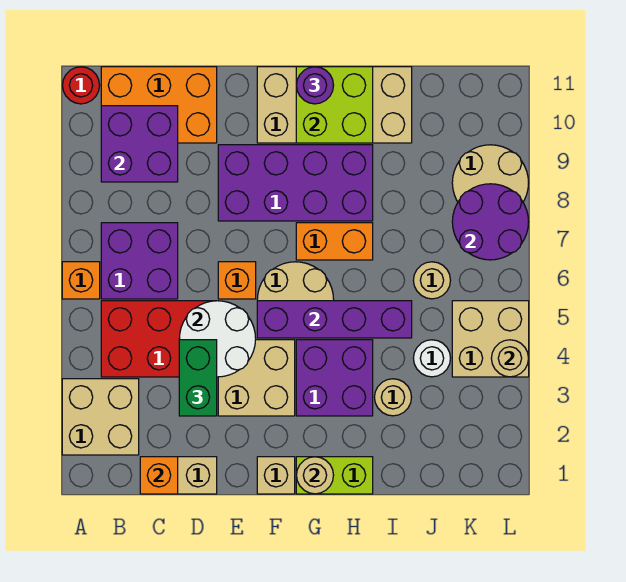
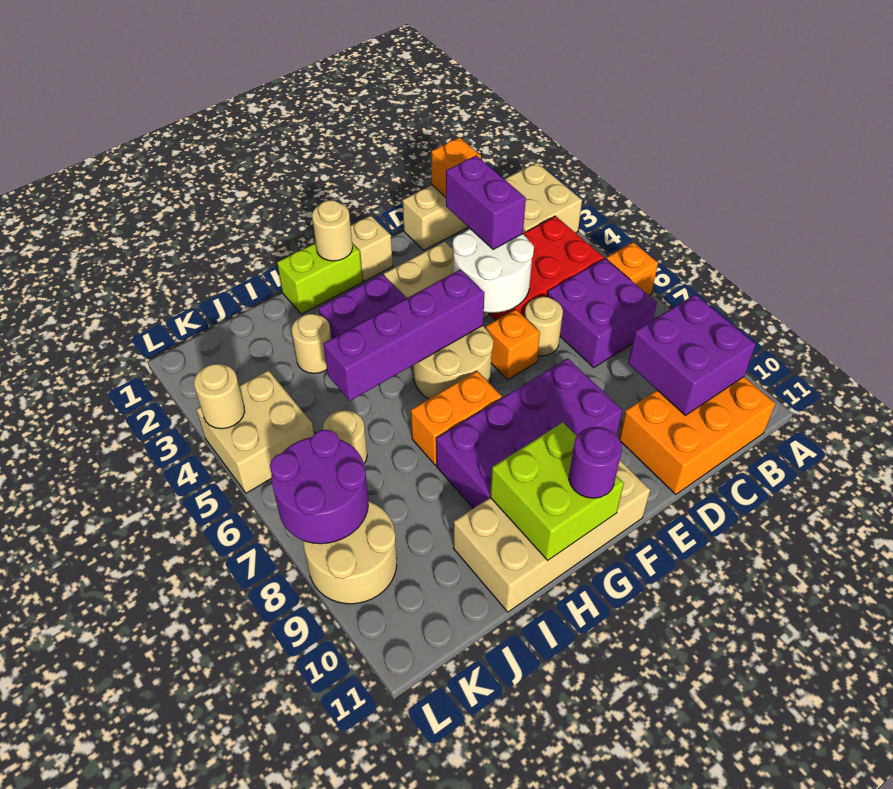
red round brick A11 level 1 -> none
green brick D3:D4 level 3 -> purple brick D3:D4 level 3
none -> tan round brick D6 level 1
white round brick J4 level 1 -> none

